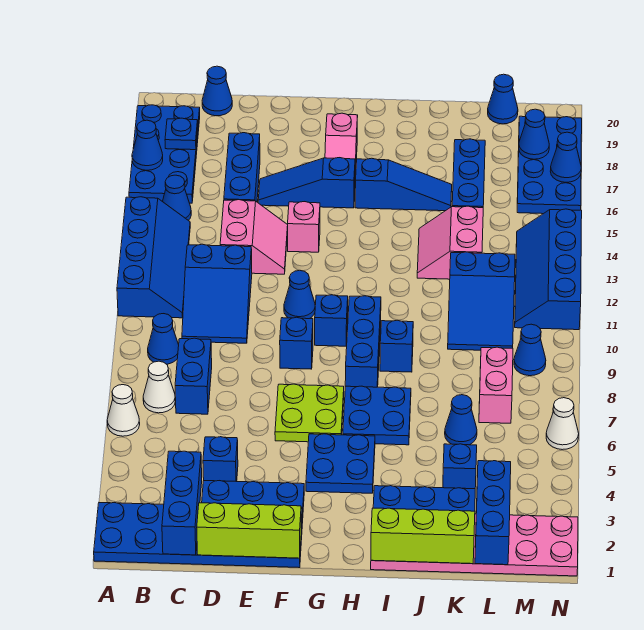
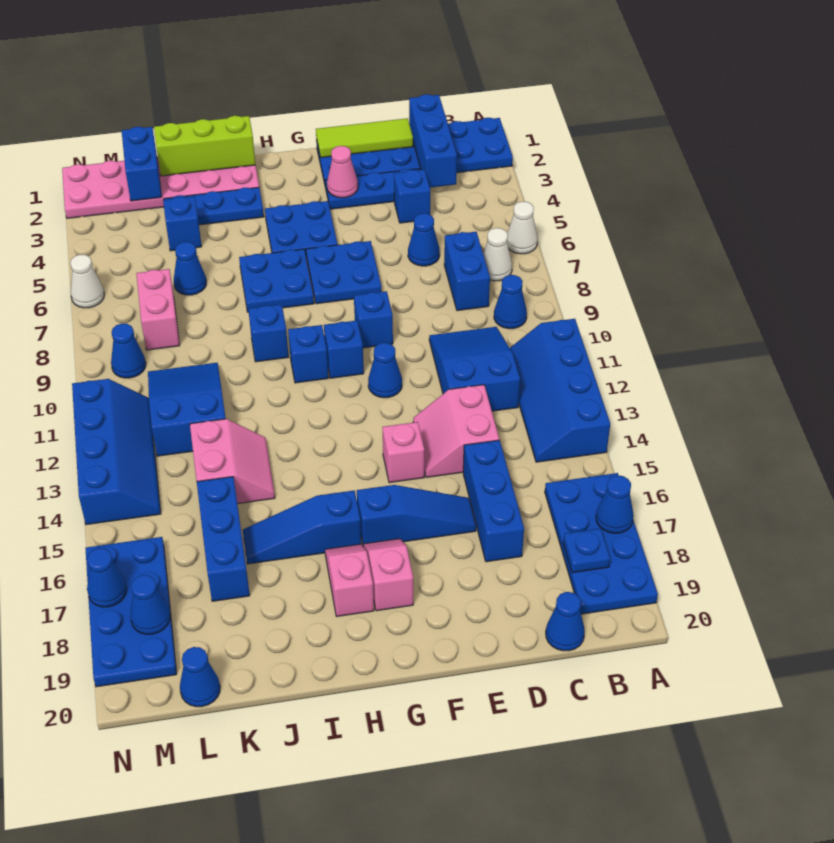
blue cone B15 level 1 -> blue cone D6 level 1
lime brick D1:F1 level 2 -> lime tile D1:F1 level 2
none -> pink cone F3 level 2
lime plate F6:G7 level 1 -> blue plate F6:G7 level 1
blue brick H8:H10 level 1 -> blue brick H10 level 1
none -> pink slope H17:H18 level 1 top 18
blue brick L1:L3 level 2 -> blue brick L1:L2 level 2

